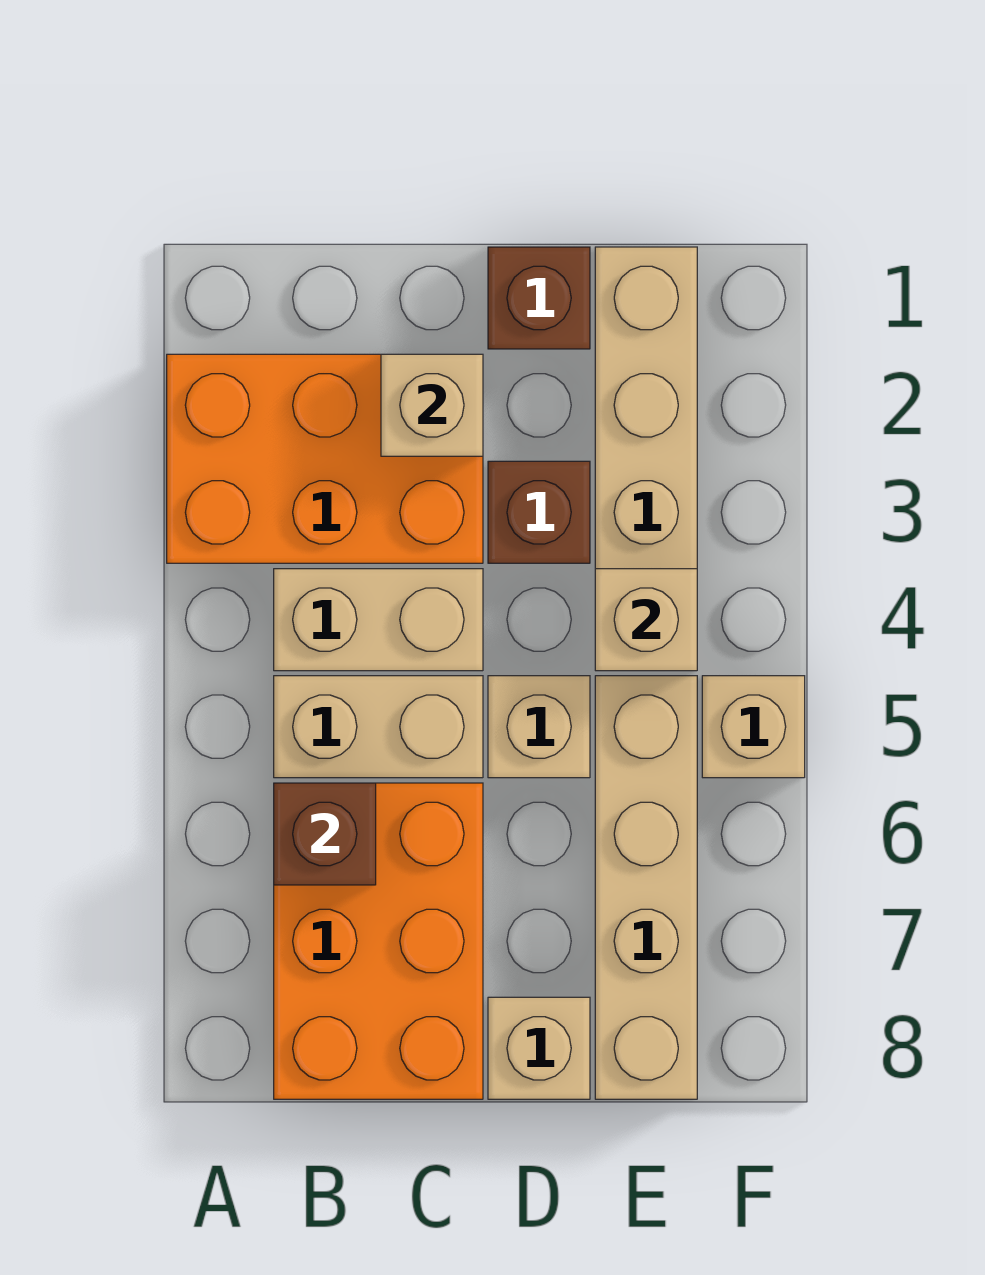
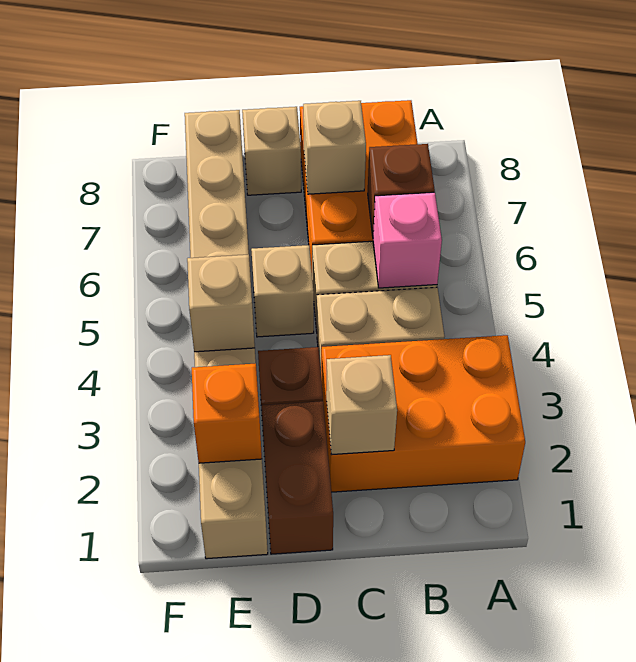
none -> pink brick B5 level 2
brown brick D1 level 1 -> brown brick D1:D2 level 1
none -> orange brick E2 level 2
tan brick F5 level 1 -> tan brick C7 level 2

